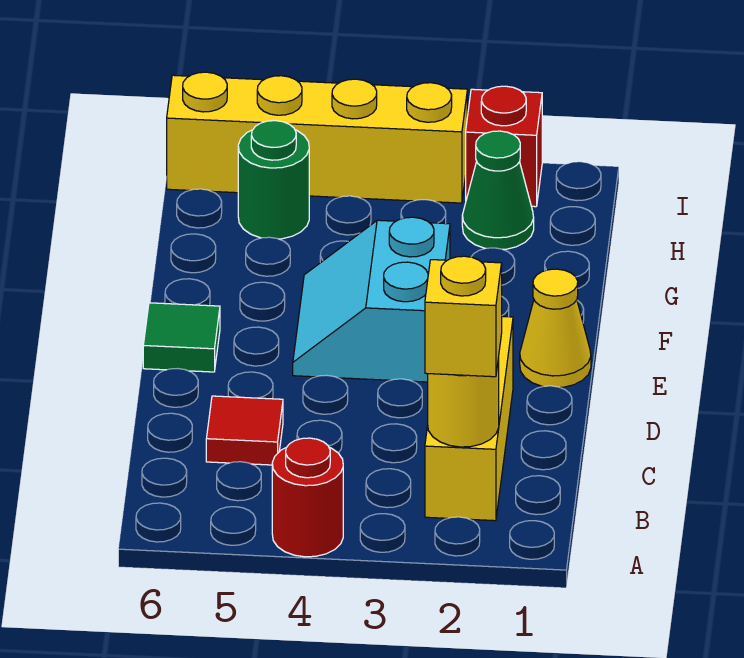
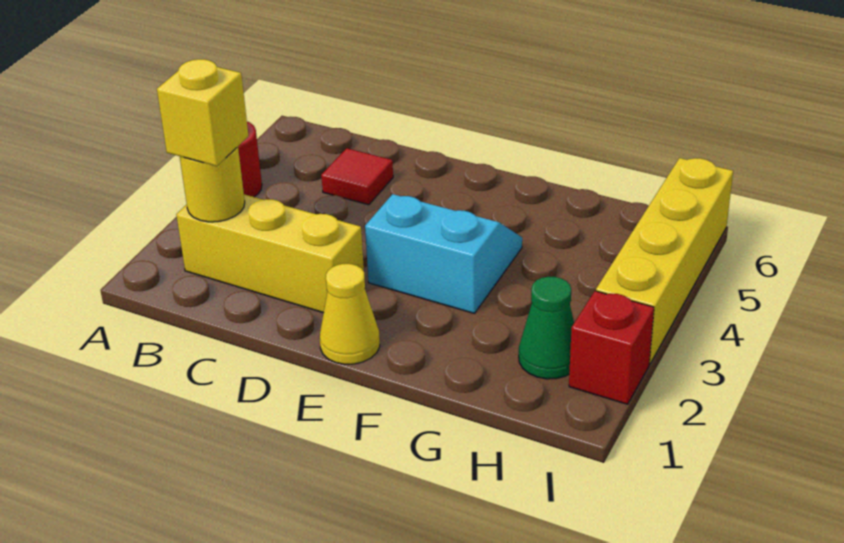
green tile E6 level 1 -> none
green round brick H5 level 1 -> none

